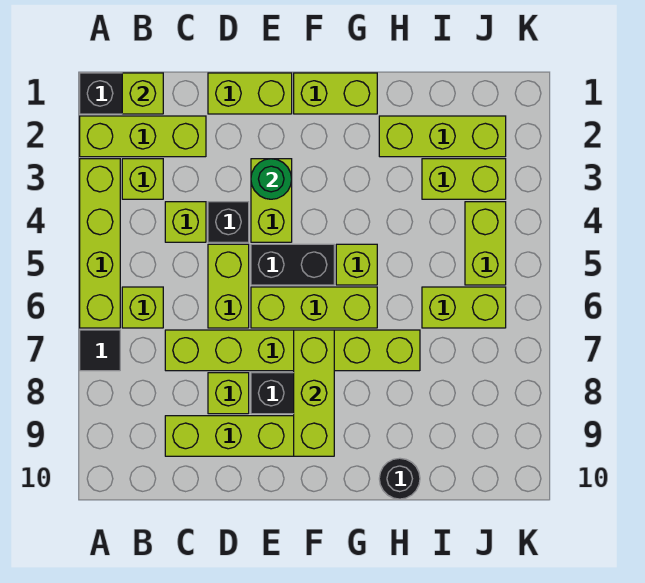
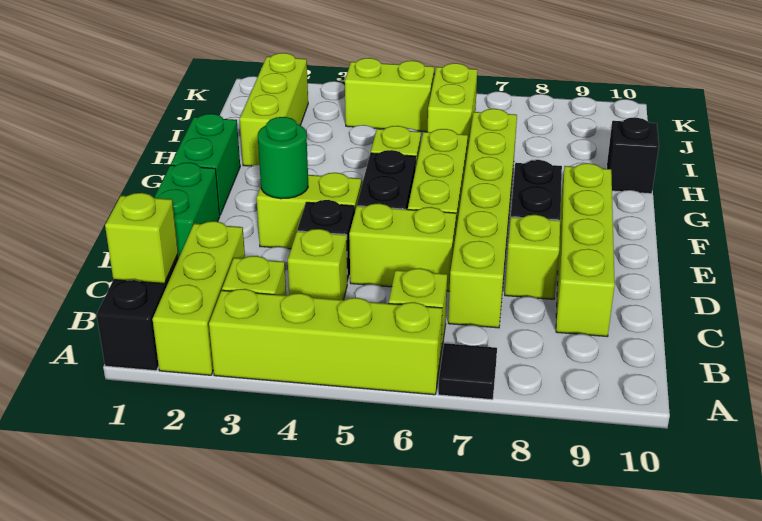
lime brick D1:E1 level 1 -> green brick D1:E1 level 1
lime brick F1:G1 level 1 -> green brick F1:G1 level 1
lime brick F7:F9 level 2 -> none
black round brick H10 level 1 -> black brick H10 level 1
lime brick I3:J3 level 1 -> none

